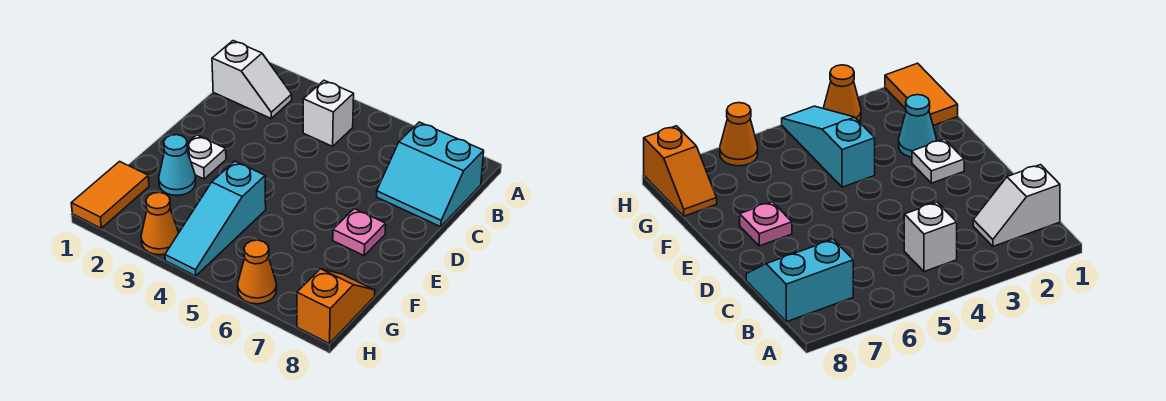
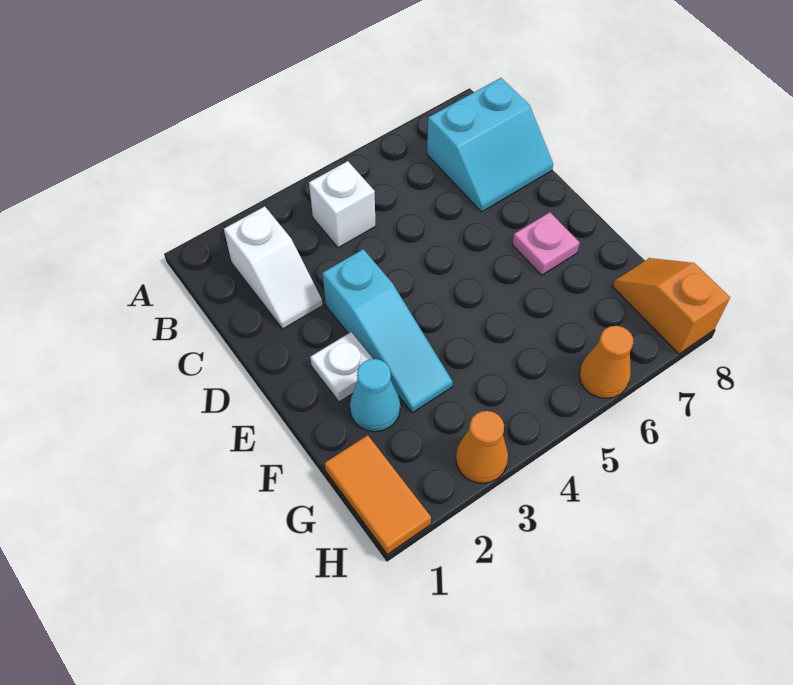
white slope B1:B2 level 1 top 1 -> white slope B2:C2 level 1 top B
cyan slope F4:H4 level 1 top F -> cyan slope D3:F3 level 1 top D

